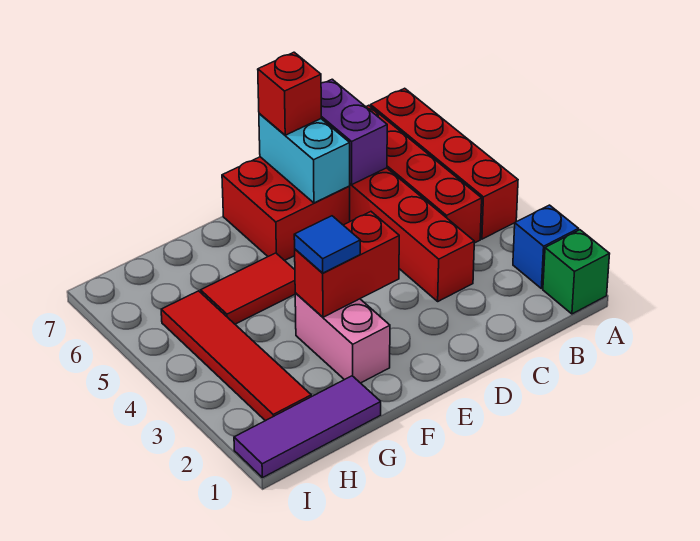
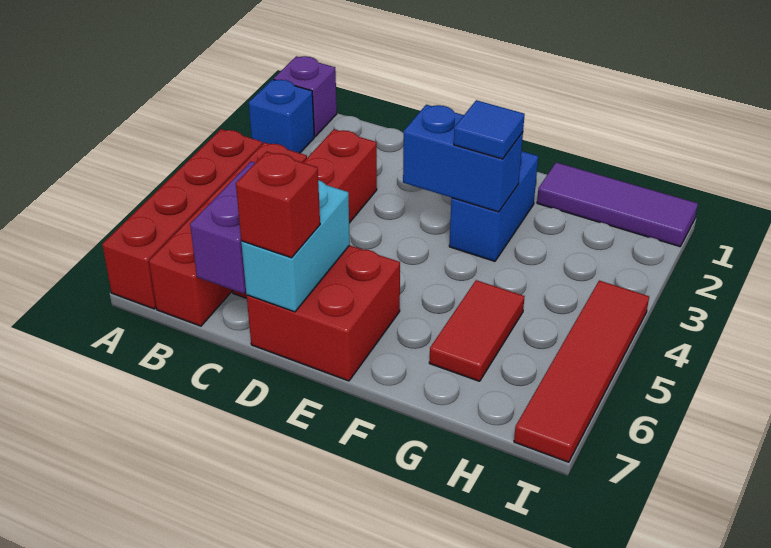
green brick A1 level 1 -> purple brick A1 level 1
red brick E3:F3 level 2 -> blue brick E3:F3 level 2
pink brick F2:F3 level 1 -> blue brick F2:F3 level 1
red tile F5:G5 level 1 -> red tile G5:G6 level 1
red tile H2:H5 level 1 -> red tile I4:I7 level 1

